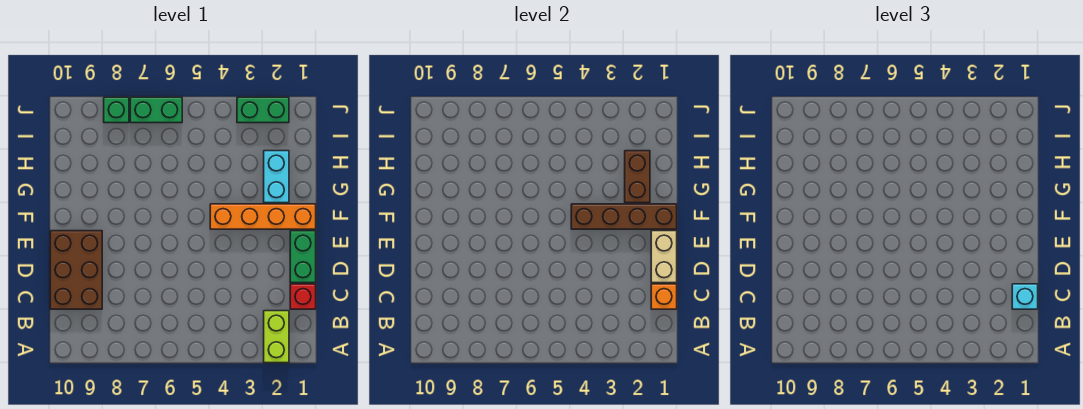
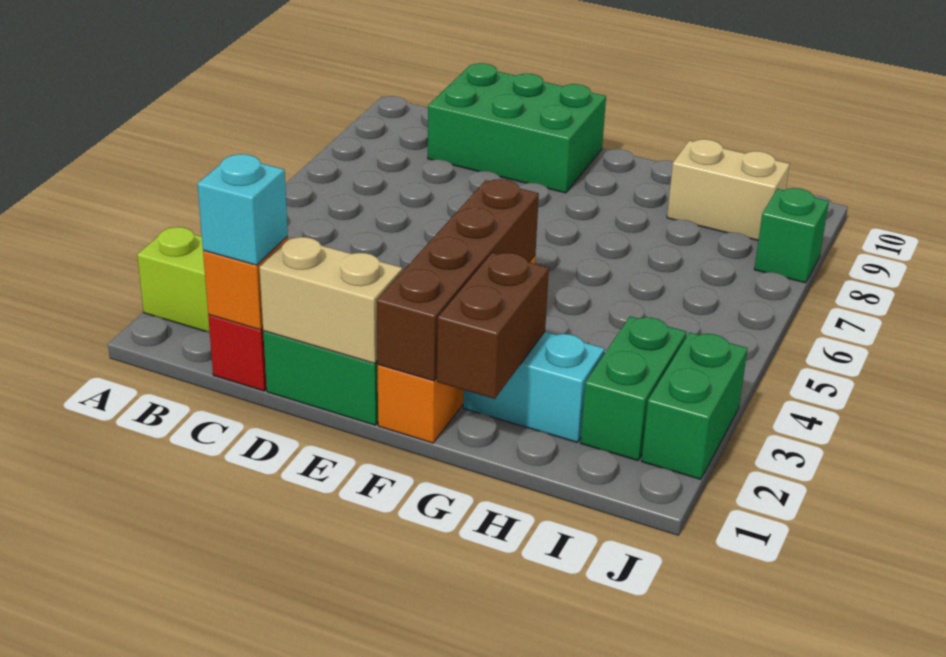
brown brick C9:E10 level 1 -> green brick C9:E10 level 1
brown brick G2:H2 level 2 -> brown brick G1:G2 level 2
none -> tan brick H9:I9 level 1
green brick J6:J7 level 1 -> green brick I2:I3 level 1

